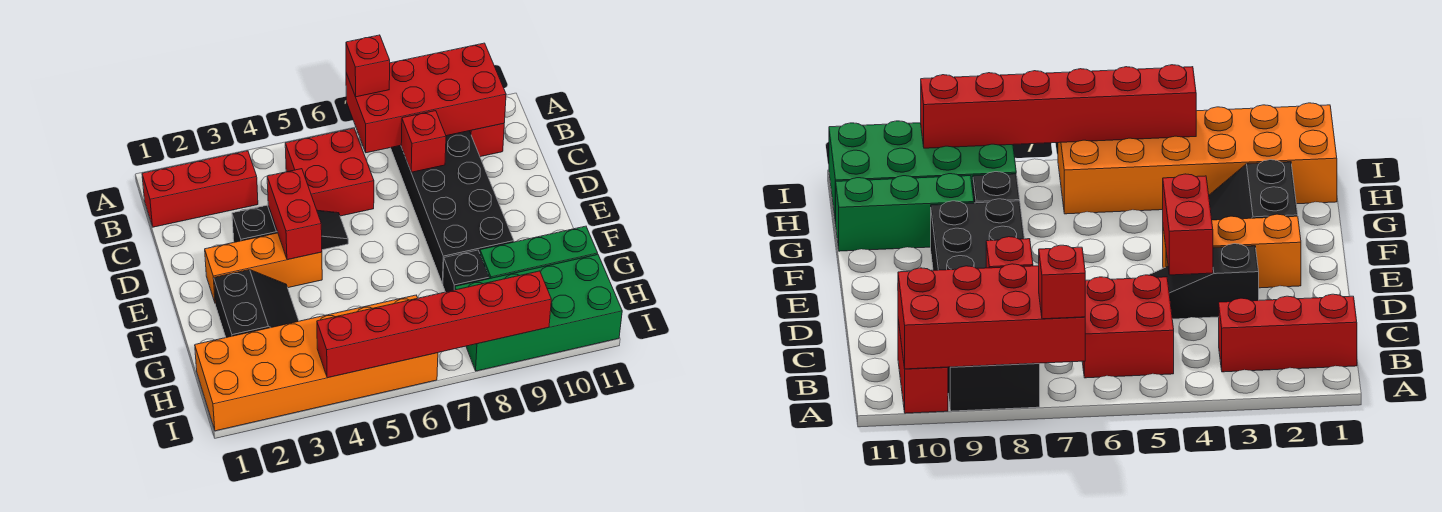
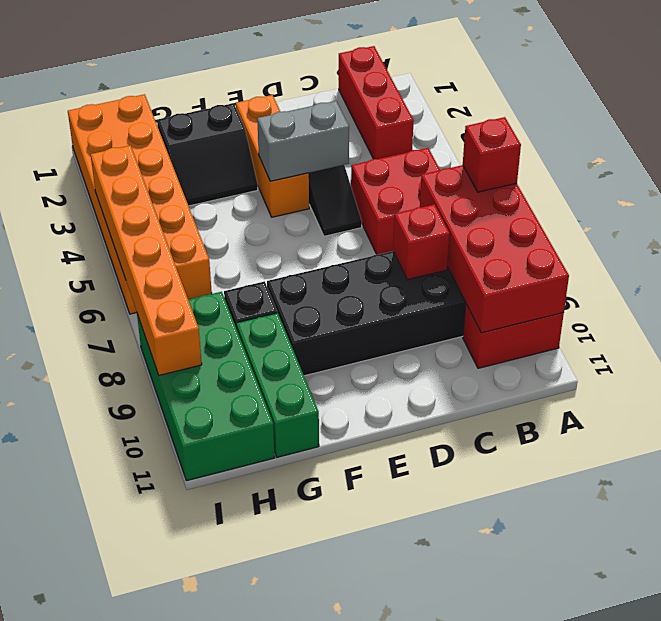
red brick D4:E4 level 2 -> grey brick D4:E4 level 2
red brick I4:I9 level 2 -> orange brick I4:I9 level 2

